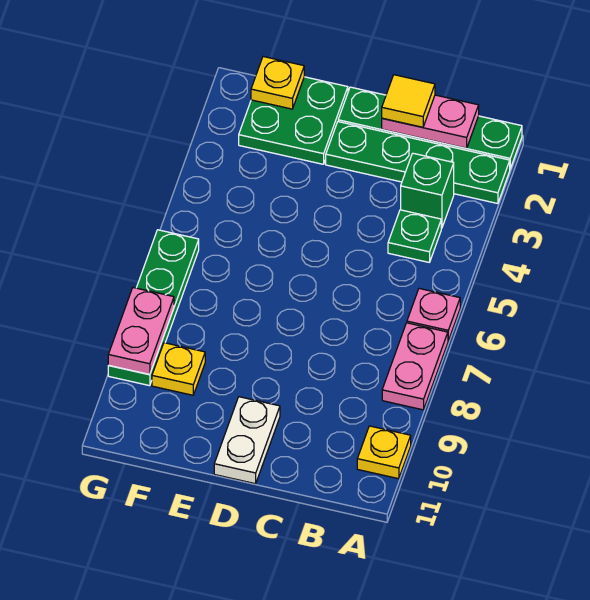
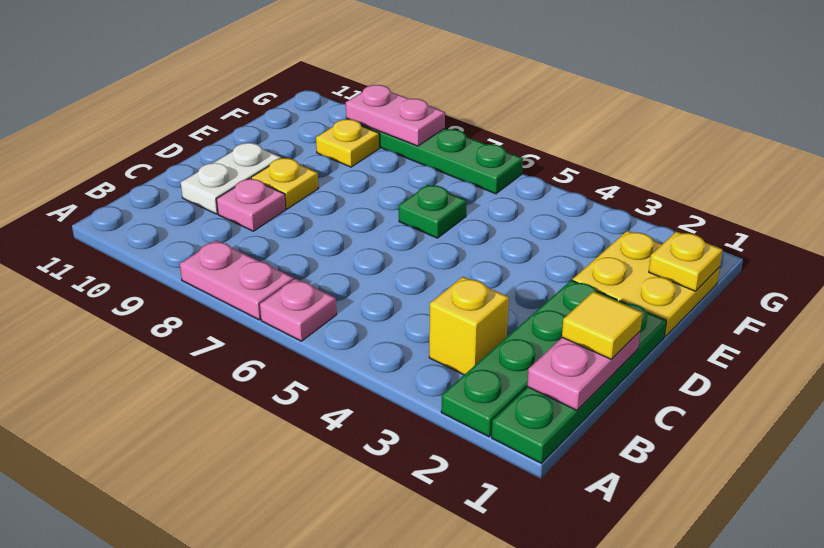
yellow plate A10 level 1 -> yellow plate D9 level 1
green brick B3 level 1 -> yellow brick B3 level 1
green plate B4 level 1 -> green plate E6 level 1
none -> pink plate C9 level 1
white plate D10:D11 level 1 -> white plate C10:D10 level 1
green plate E1:F2 level 1 -> yellow plate E1:F2 level 1

